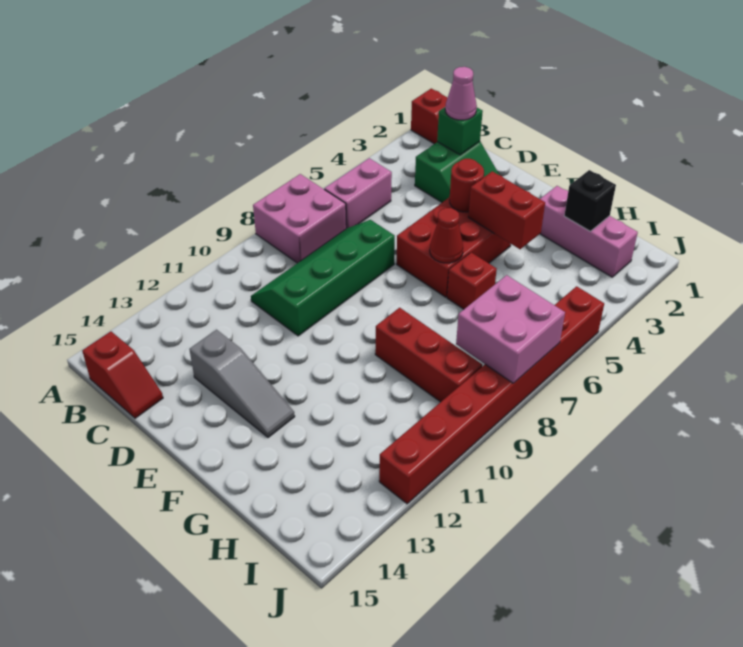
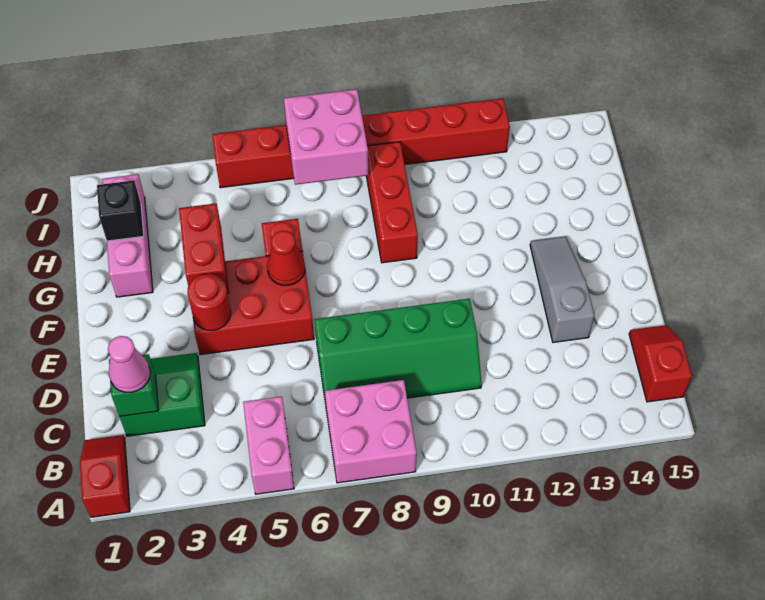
pink brick B5:B6 level 1 -> pink brick A5:B5 level 1

